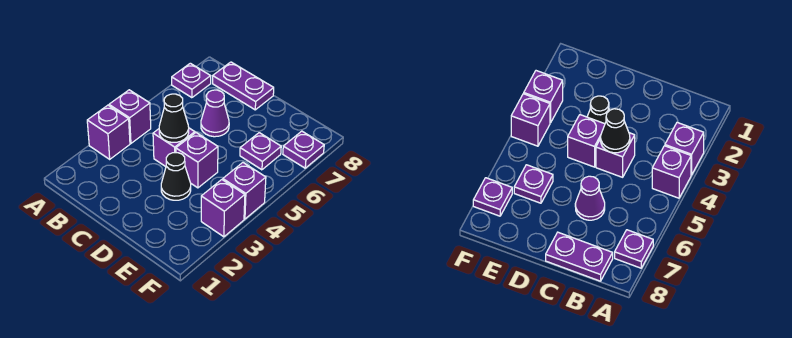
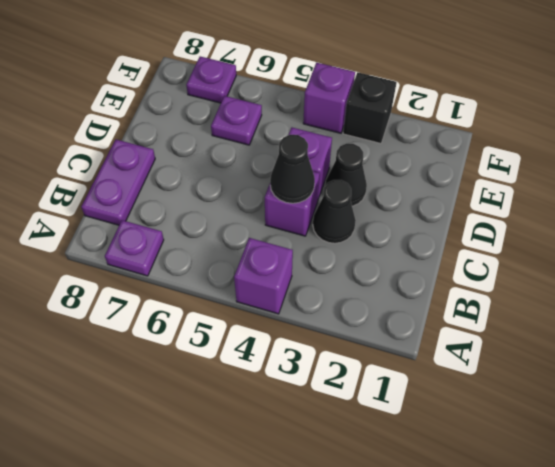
purple brick A3 level 1 -> none
none -> black cone C3 level 1
purple cone C6 level 1 -> none
purple brick F3 level 1 -> black brick F3 level 1

